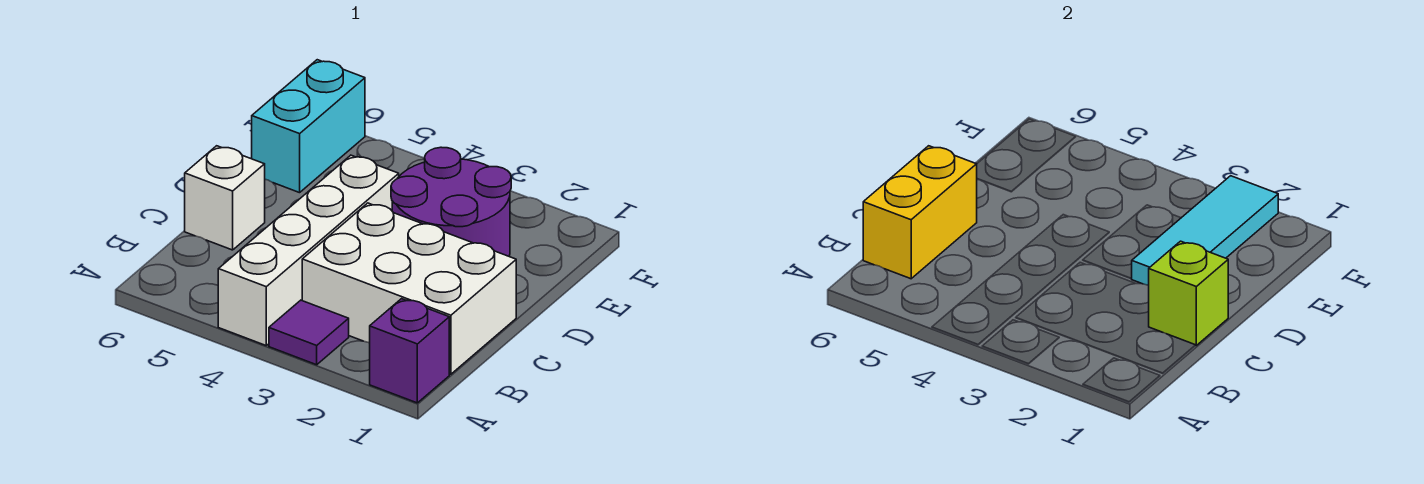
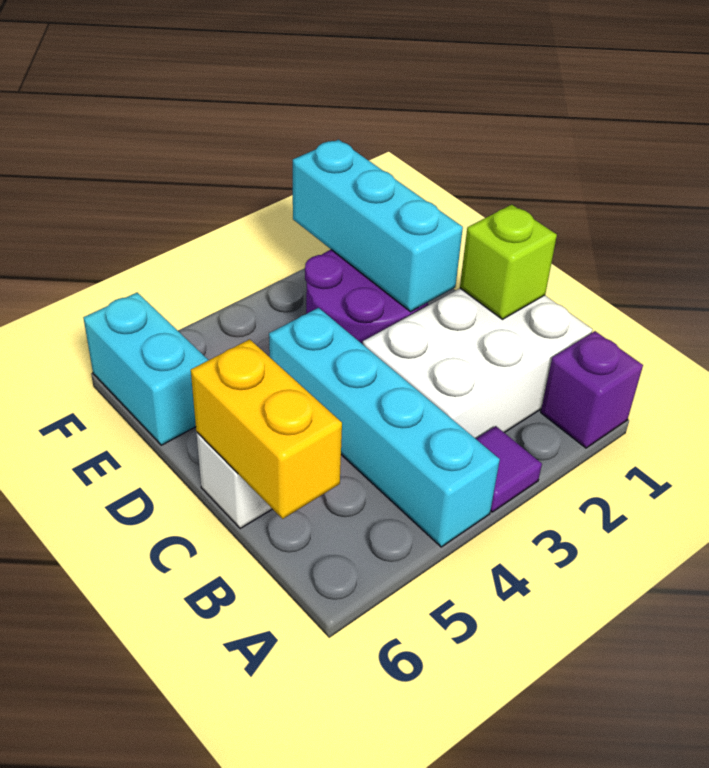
white brick A4:D4 level 1 -> cyan brick A4:D4 level 1
cyan tile D2:F2 level 2 -> cyan brick D2:F2 level 2

